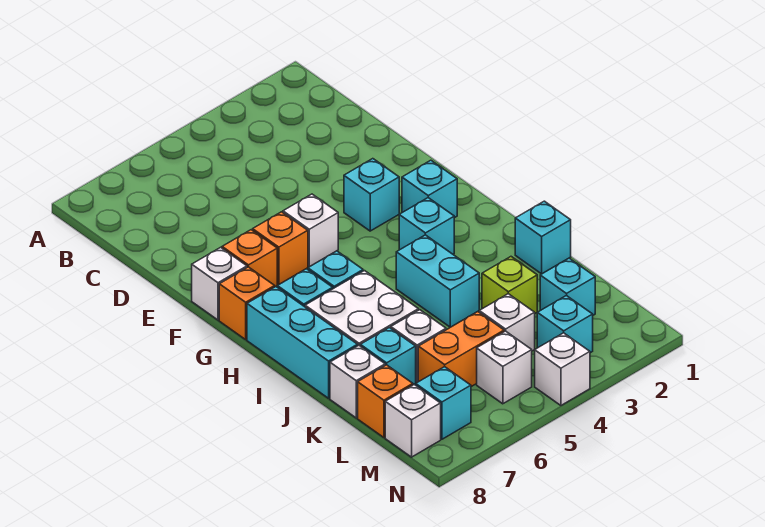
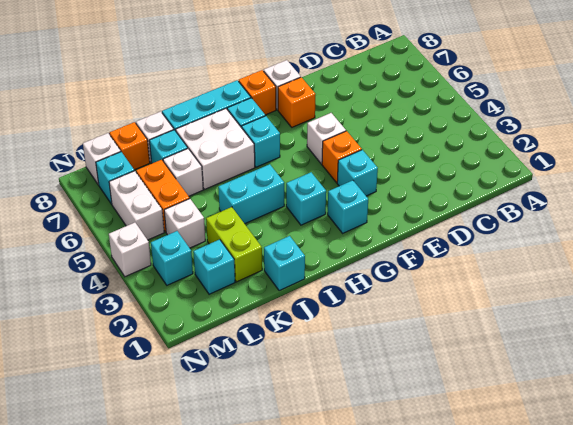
orange brick F6 level 1 -> orange brick F4 level 1
lime brick K3 level 1 -> lime brick K2:K3 level 1
white brick M5 level 1 -> white brick M5:M6 level 1

